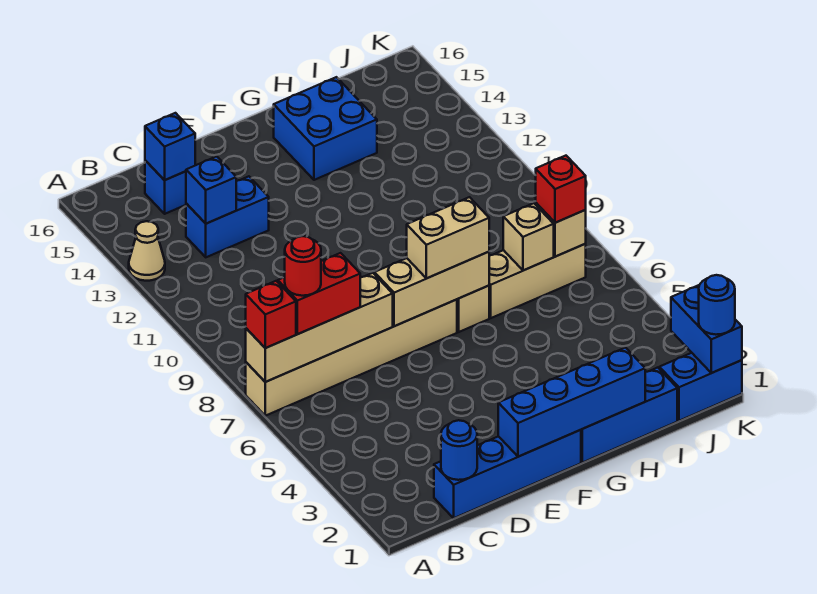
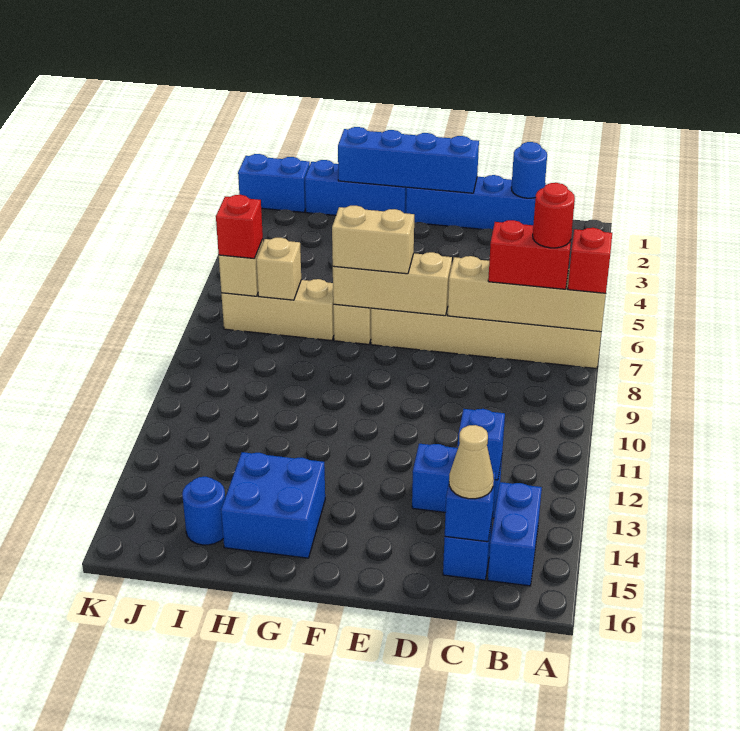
tan cone A13 level 1 -> tan cone C15 level 3
blue brick K1:K2 level 2 -> blue brick B14:B15 level 1
blue round brick K1 level 3 -> blue round brick I15 level 1

